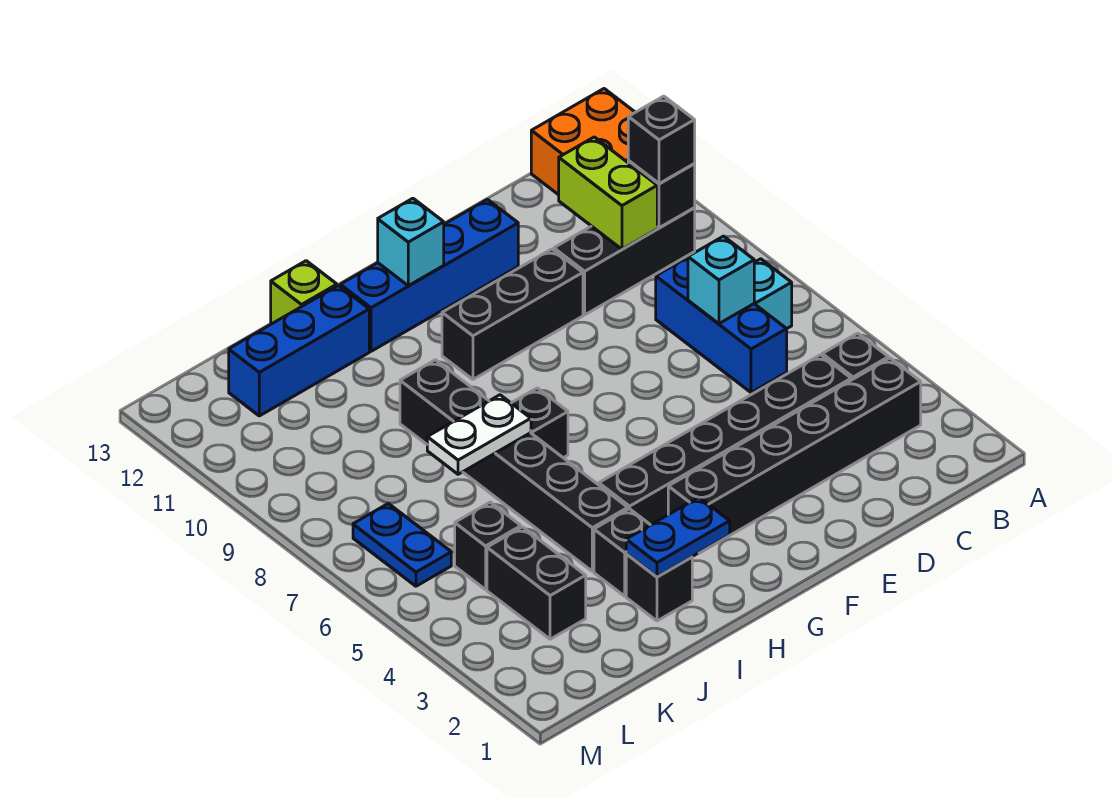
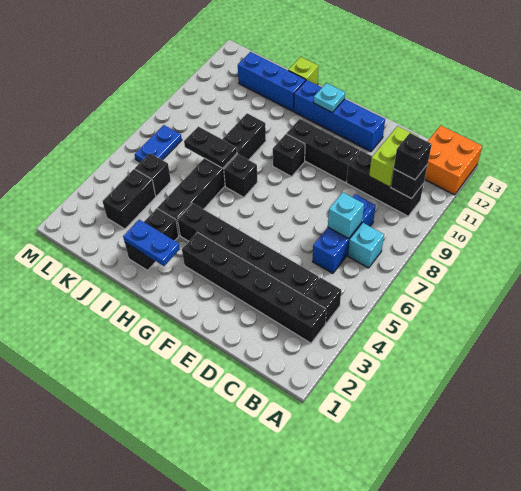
none -> black brick G9 level 1
cyan brick G12 level 2 -> cyan plate G12 level 2
white plate I7:J7 level 2 -> black plate I7:J7 level 2

